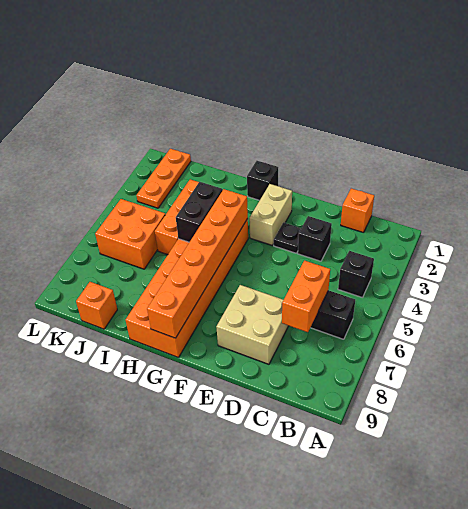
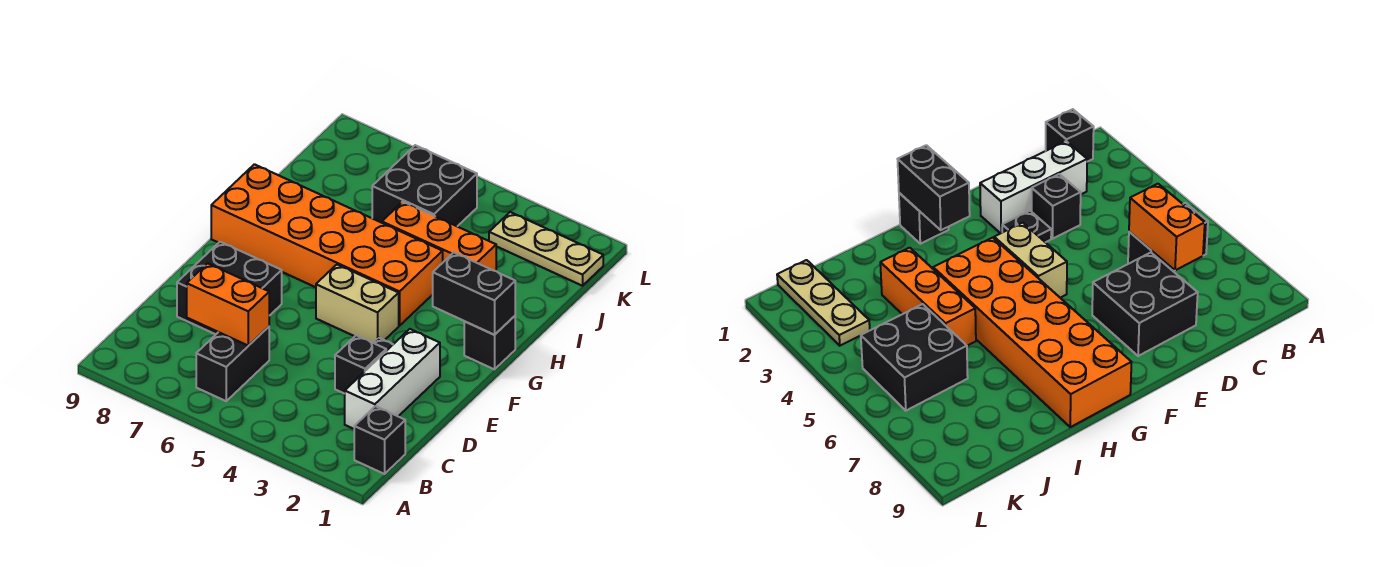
black brick B4 level 1 -> black brick B1 level 1
orange brick C1 level 1 -> none
none -> white brick C2:E2 level 1
tan brick D7:E8 level 1 -> black brick D7:E8 level 1
tan brick F2:F3 level 1 -> tan brick F4:F5 level 1
orange brick G4:G9 level 2 -> none
black brick H4:H5 level 2 -> black brick G1:G2 level 2
orange brick J5:K6 level 1 -> black brick J5:K6 level 1
orange brick J9 level 1 -> none
orange plate K1:K3 level 1 -> tan plate K1:K3 level 1

